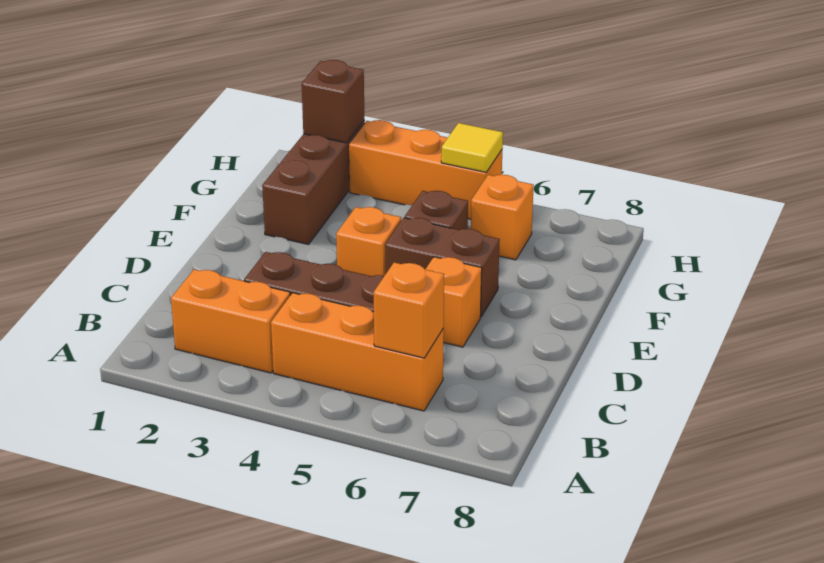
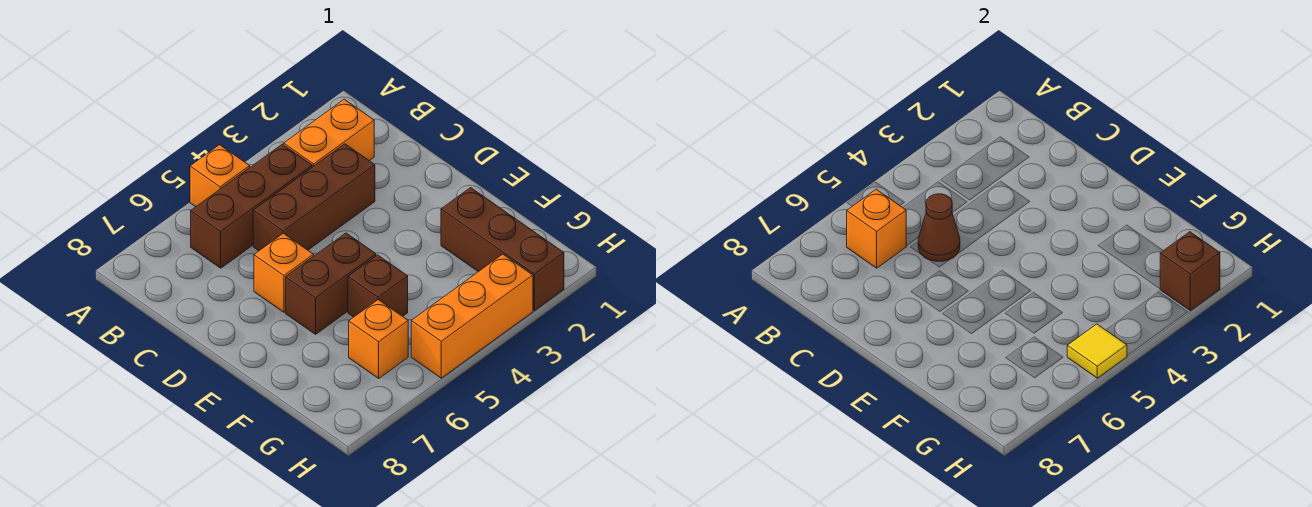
orange brick B4:B6 level 1 -> brown brick B4:B6 level 1
none -> brown cone C5 level 2
orange brick E4 level 1 -> orange brick A5 level 1

